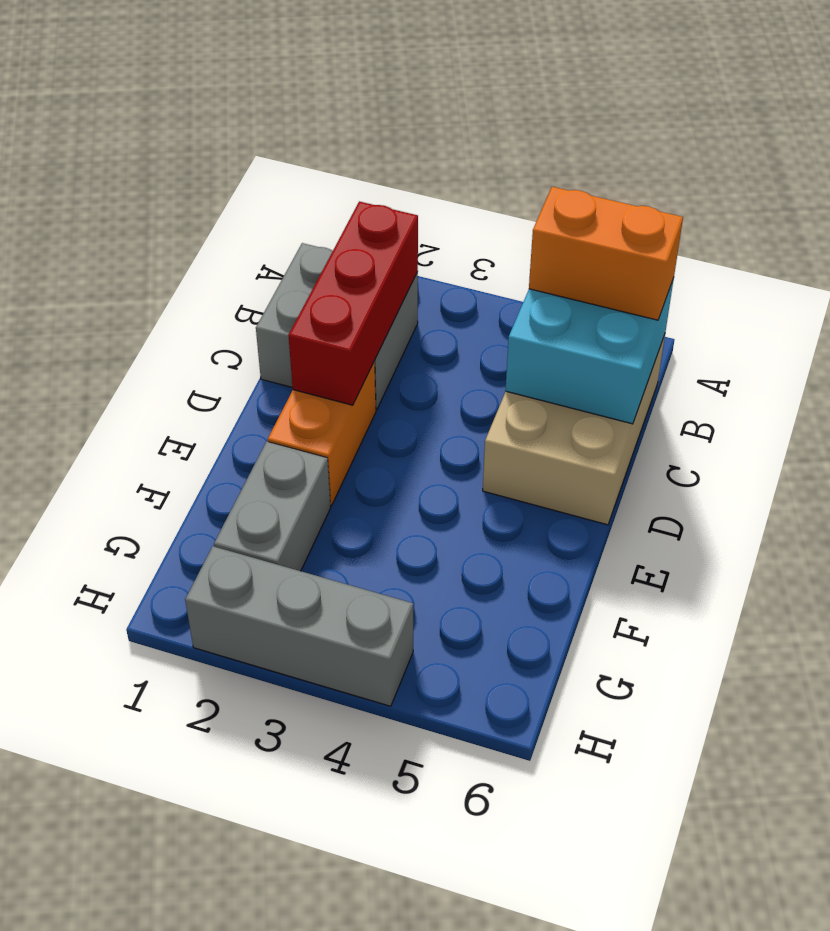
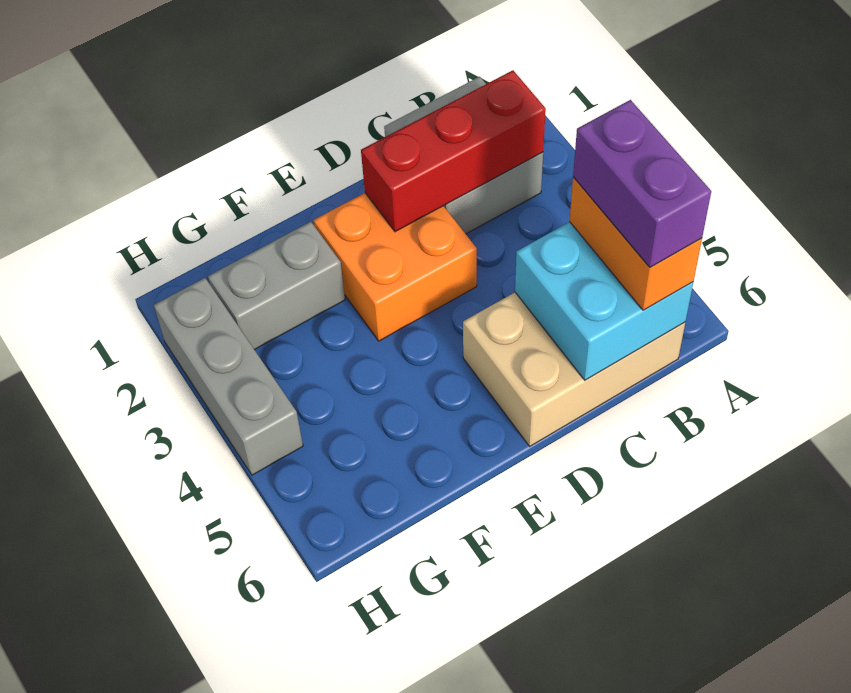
none -> purple brick B5:B6 level 4
orange brick D2:E2 level 1 -> orange brick D2:E3 level 1

